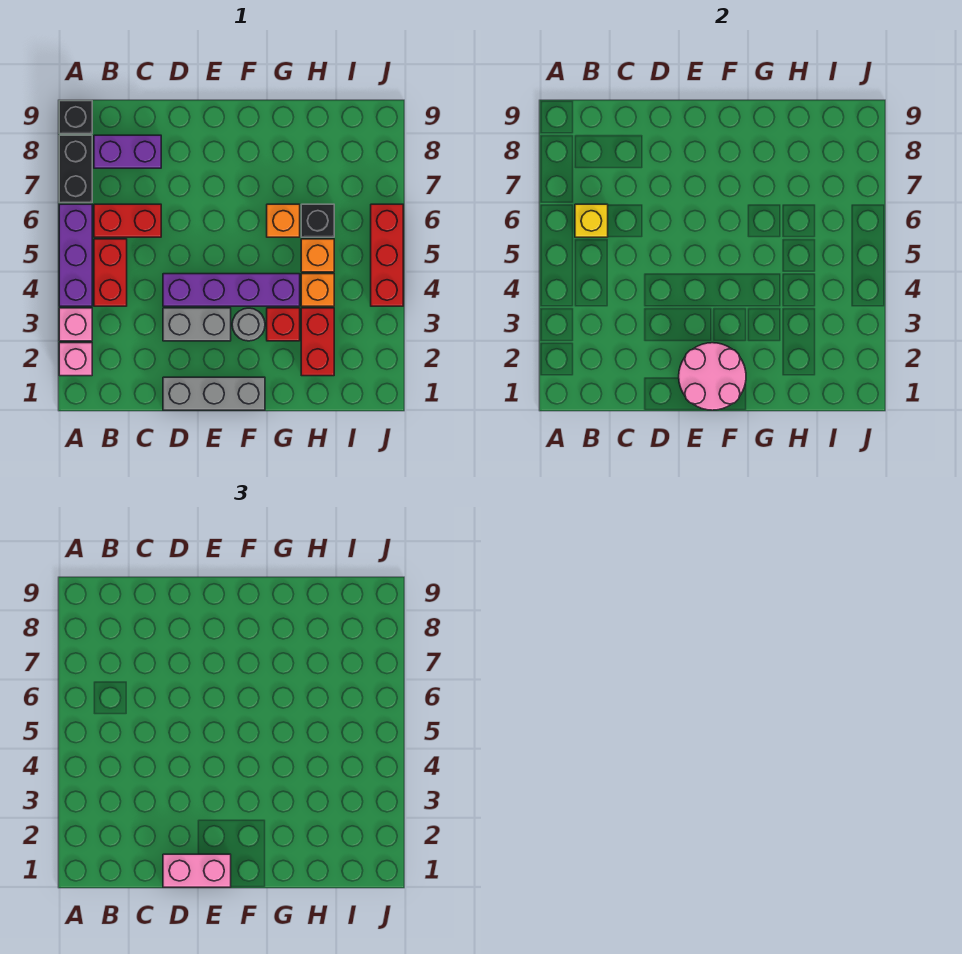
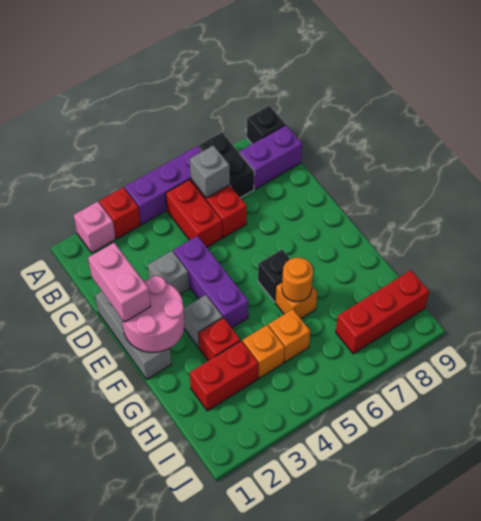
pink brick A3 level 1 -> red brick A3 level 1
black brick A7:A8 level 1 -> black brick A7:B7 level 1
red brick B4:B5 level 1 -> red brick B5:C5 level 1
yellow brick B6 level 2 -> grey brick B6 level 2
purple brick B8:C8 level 1 -> purple brick B8:B9 level 1
grey brick D3:E3 level 1 -> grey brick D3 level 1
purple brick D4:G4 level 1 -> purple brick D4:F4 level 1
grey round brick F3 level 1 -> grey brick F3 level 1
none -> orange round brick G6 level 2
black brick H6 level 1 -> black brick F6 level 1
red brick J4:J6 level 1 -> red brick I7:I9 level 1

